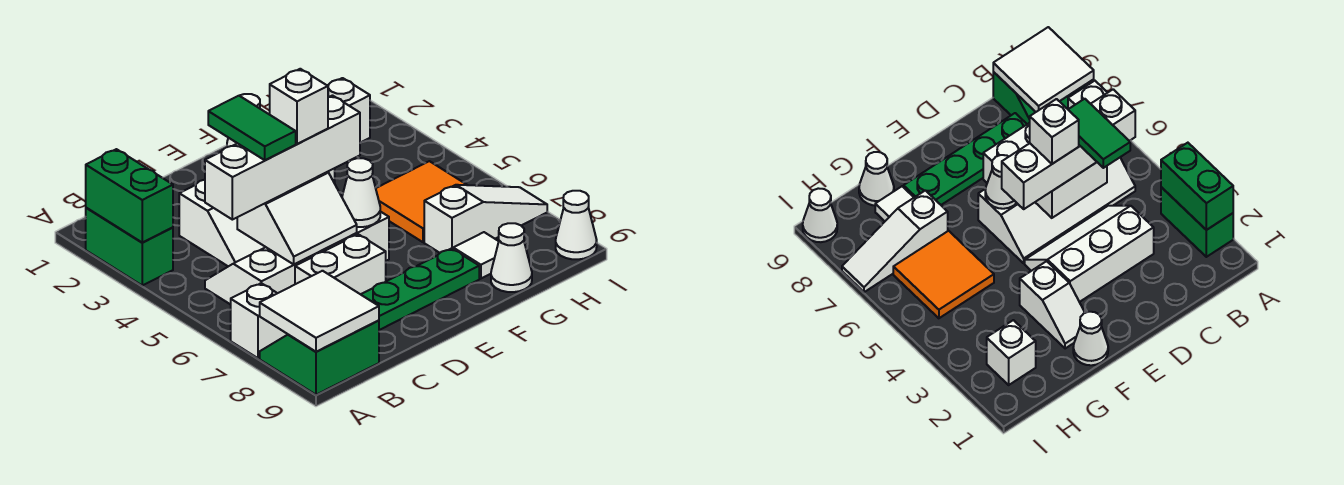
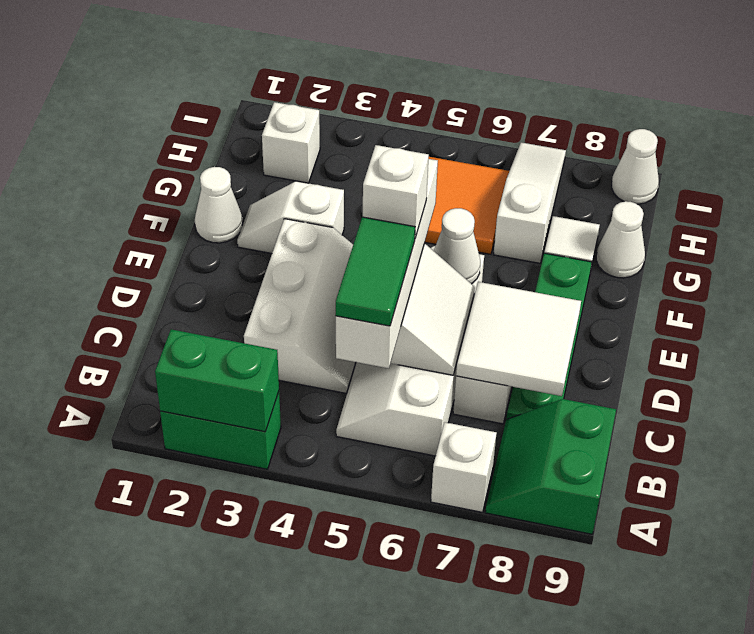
white tile A8:B9 level 2 -> white tile C7:D8 level 2
green tile C4:C5 level 4 -> green tile B5:C5 level 4

